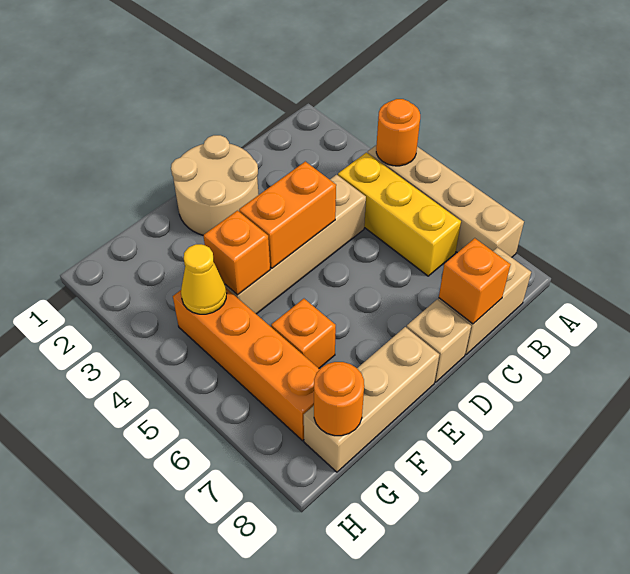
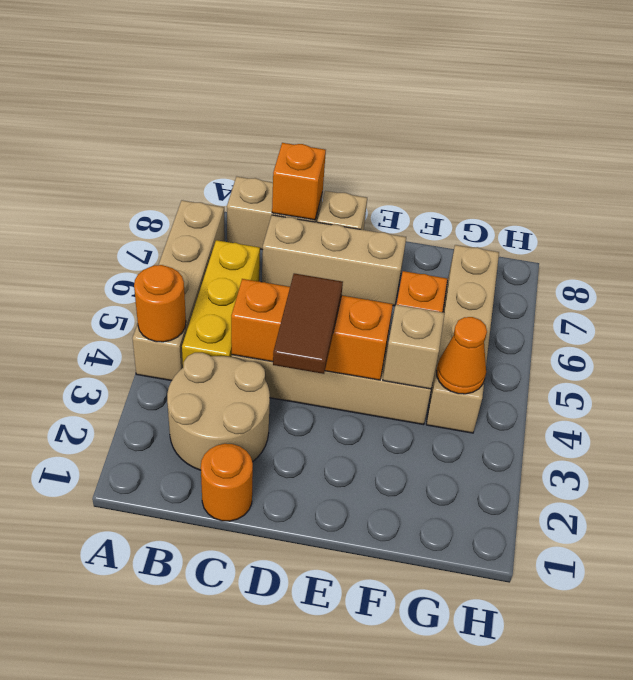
tan round brick D1:E2 level 1 -> tan round brick B2:C3 level 1
none -> brown tile D3:D4 level 3
orange brick D4:E4 level 2 -> orange brick C4:E4 level 2
tan brick E8:G8 level 1 -> tan brick C7:E7 level 1
orange brick F4 level 2 -> tan brick F4 level 2
orange brick G4:G7 level 1 -> tan brick G4:G7 level 1
yellow cone G4 level 2 -> orange cone G4 level 2
orange round brick G8 level 2 -> orange round brick C1 level 1

